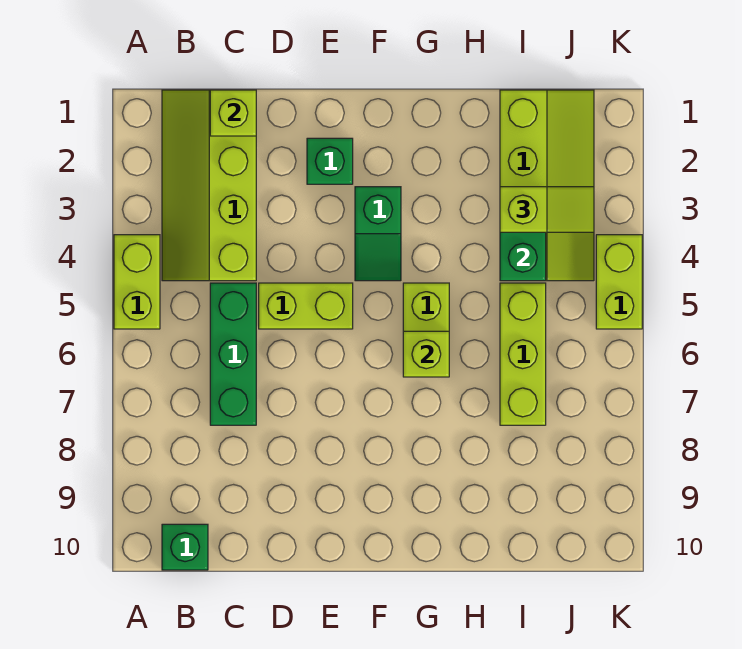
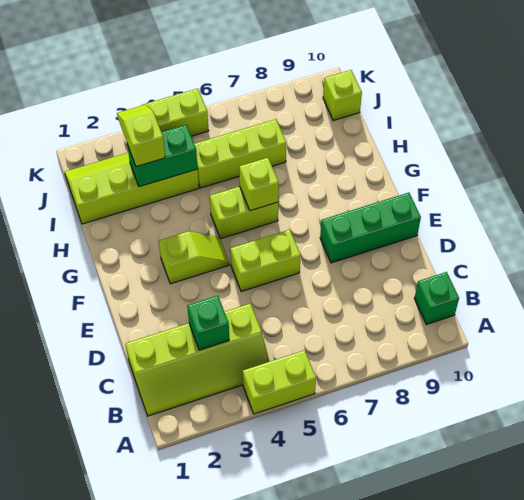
lime brick C1 level 2 -> lime brick J10 level 1
green brick C5:C7 level 1 -> green brick E8:E10 level 1
lime brick D5:E5 level 1 -> lime brick E5:E6 level 1
green brick E2 level 1 -> green brick C3 level 2
green slope F3:F4 level 1 top 3 -> lime slope F3:F4 level 1 top 3

